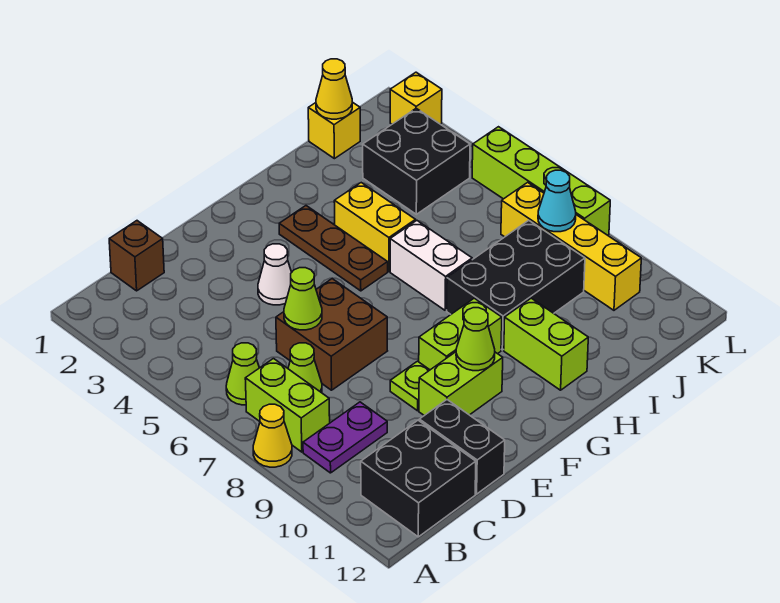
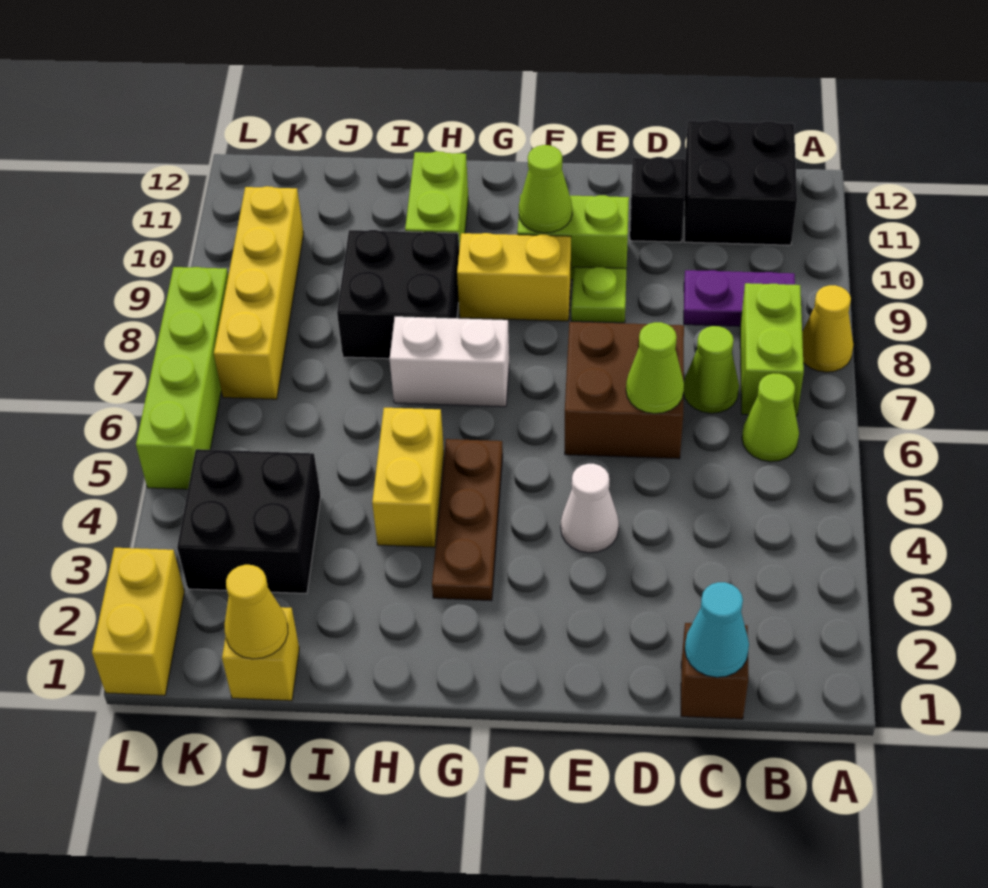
black brick D11:D12 level 1 -> black brick D11 level 1
lime brick F9:G9 level 1 -> yellow brick F9:G9 level 1
white brick H6:H7 level 1 -> white brick G7:H7 level 1
black brick H8:J9 level 1 -> black brick H8:I9 level 1
cyan cone K8 level 2 -> cyan cone C1 level 2
yellow brick L2 level 1 -> yellow brick L1:L2 level 1

